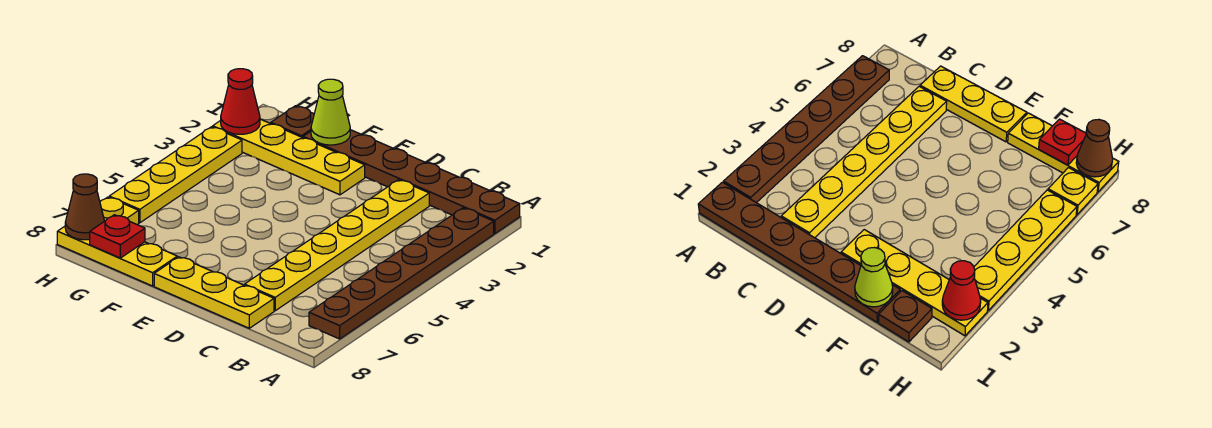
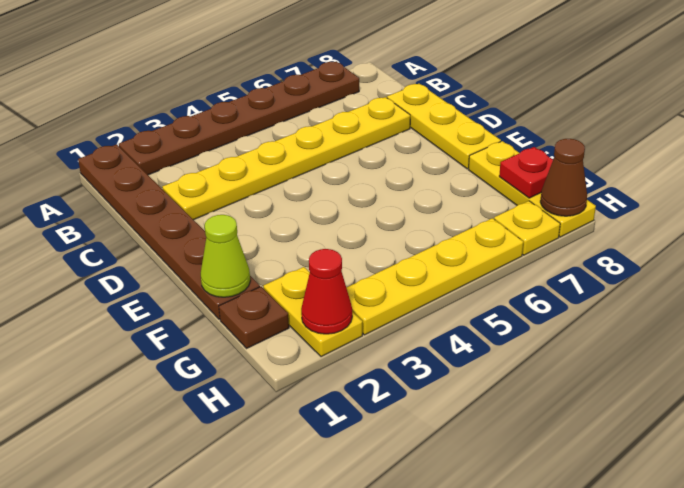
yellow plate E2:H2 level 1 -> yellow plate G2:H2 level 1

